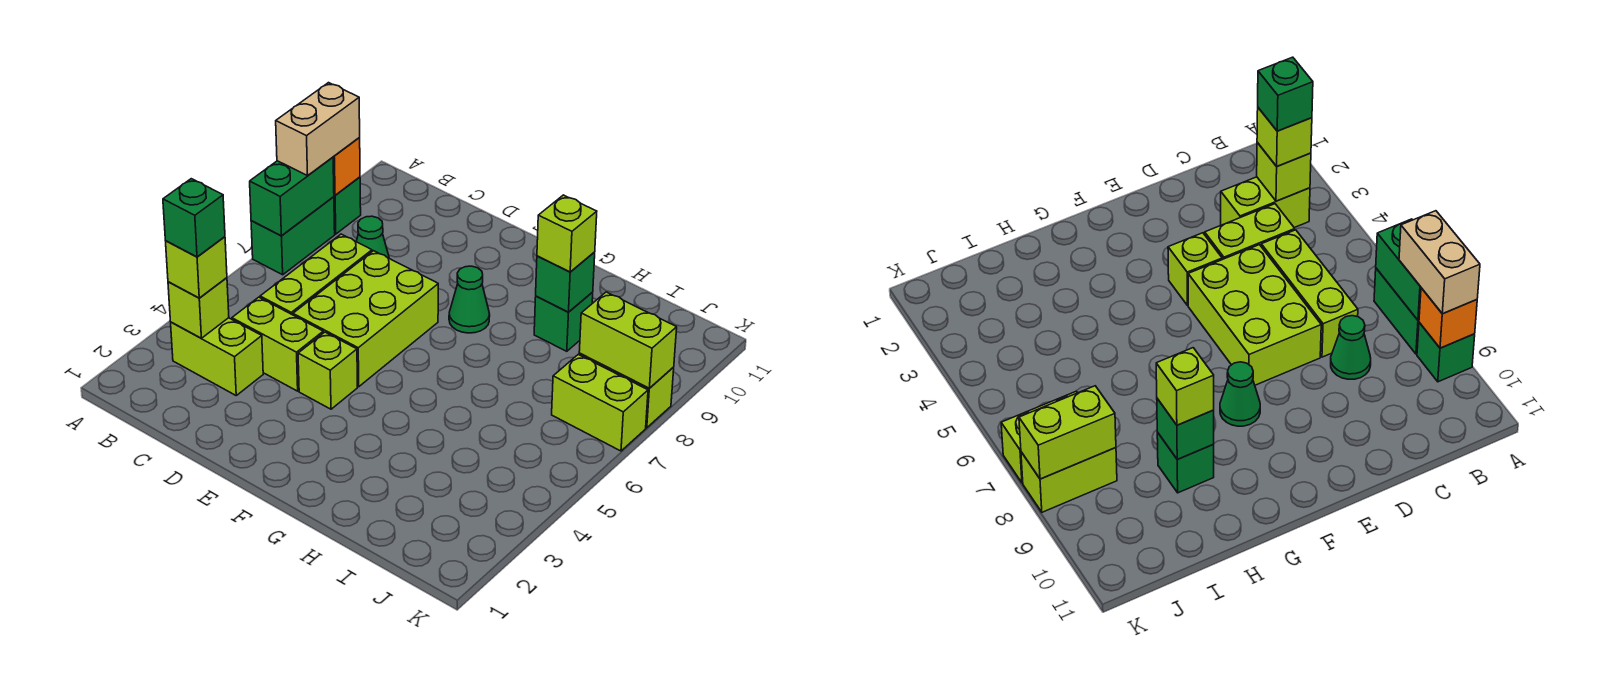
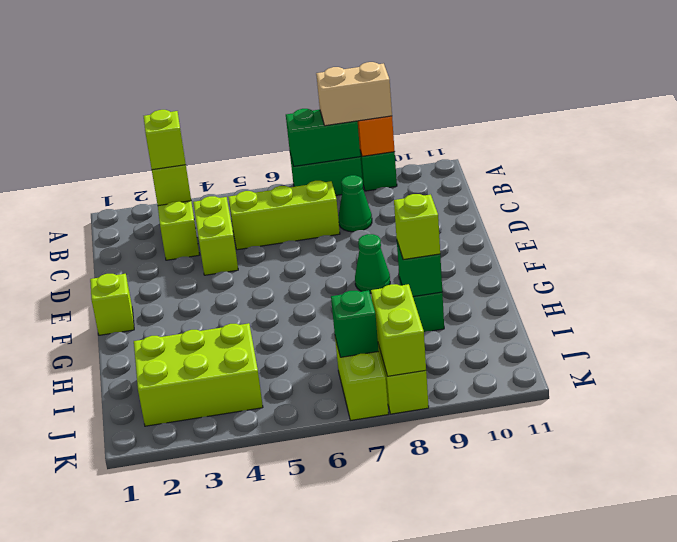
green brick B3 level 4 -> green brick J7 level 2
lime brick D5:E7 level 1 -> lime brick I2:J4 level 1
lime brick E4 level 1 -> lime brick F1 level 1

